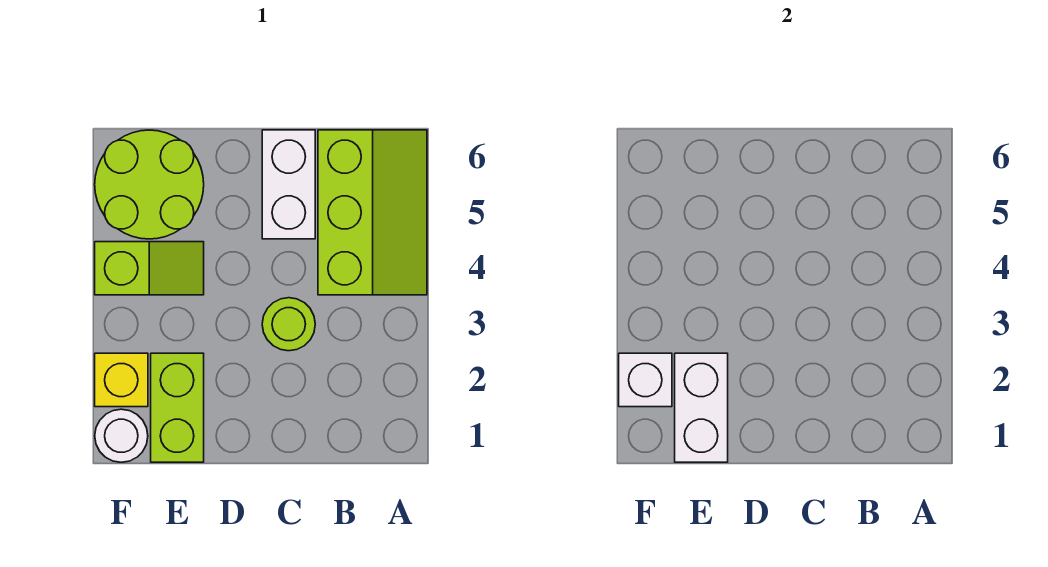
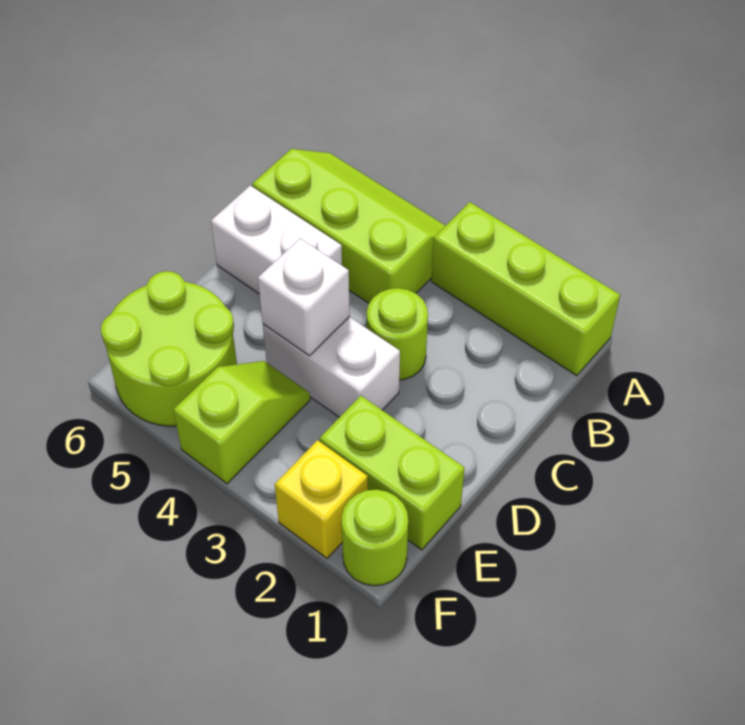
none -> lime brick A1:A3 level 1
white brick E1:E2 level 2 -> white brick D3:D4 level 1
white round brick F1 level 1 -> lime round brick F1 level 1
white brick F2 level 2 -> white brick D4 level 2

